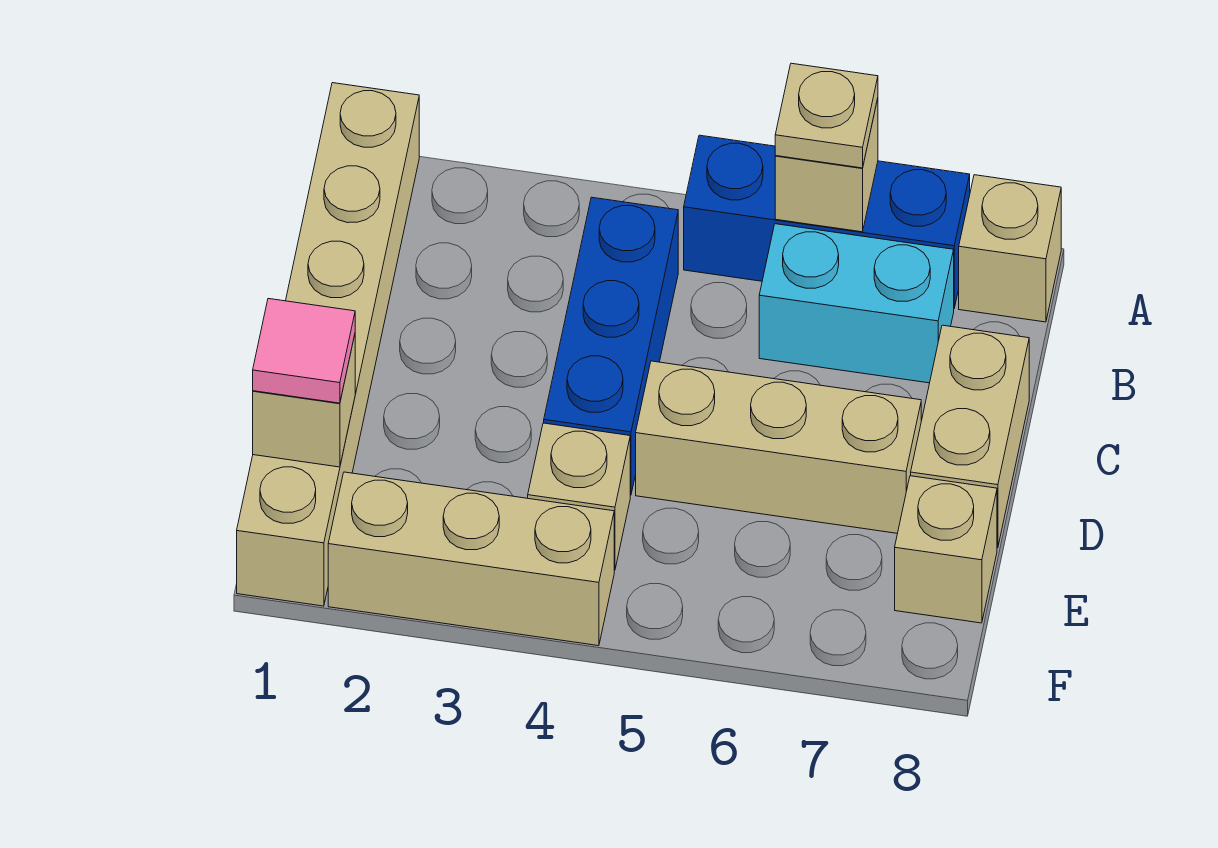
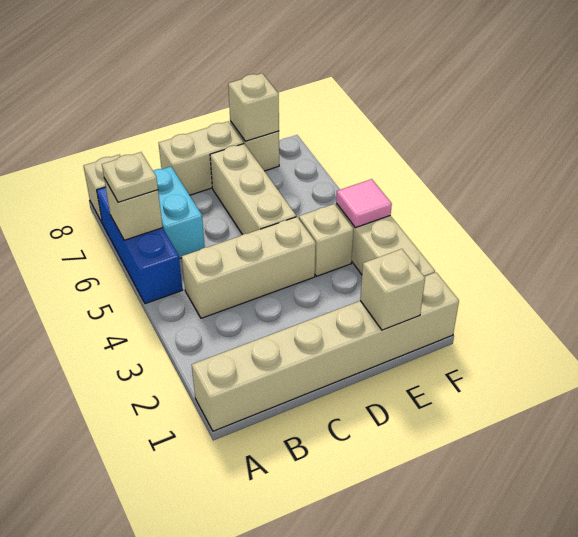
blue brick B4:D4 level 1 -> tan brick B4:D4 level 1
pink tile E1 level 3 -> pink tile F4 level 2
none -> tan brick E8 level 2

